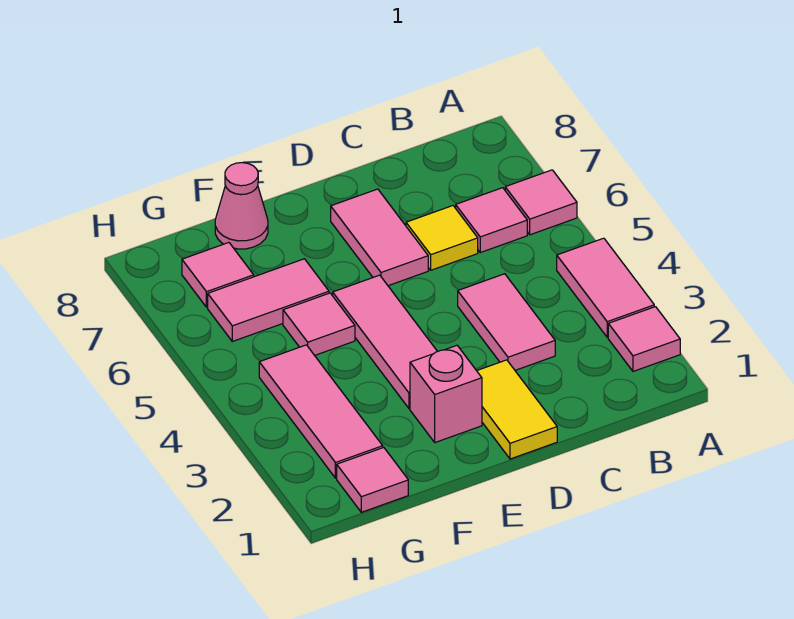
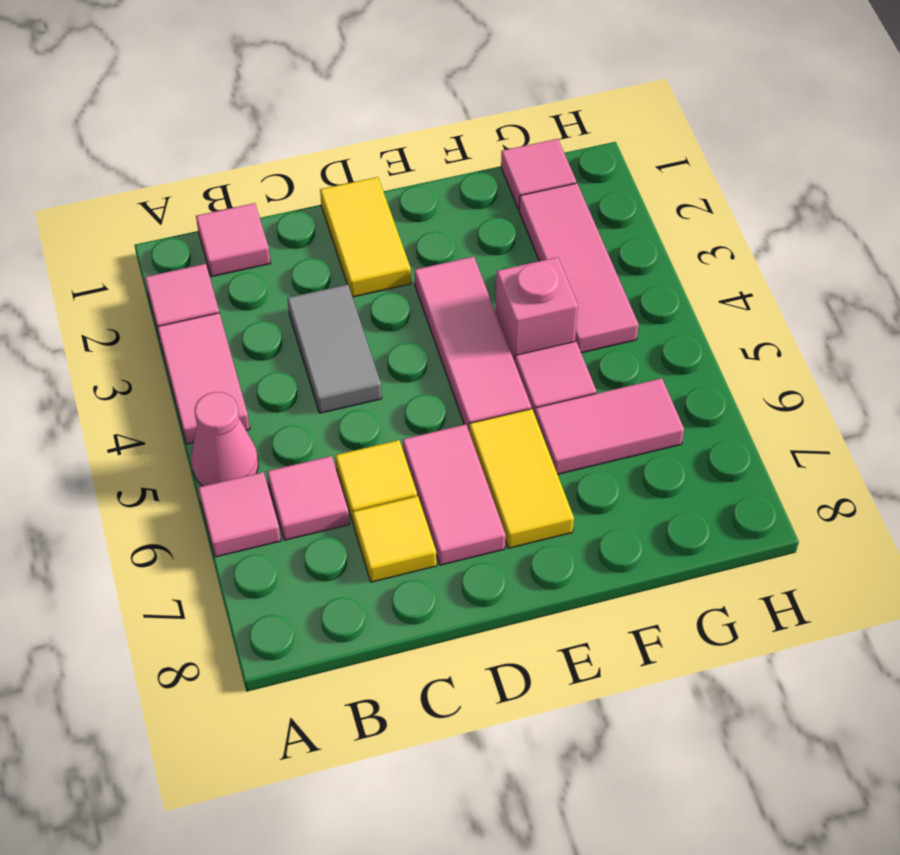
pink tile C3:C4 level 1 -> grey tile C3:C4 level 1
none -> yellow tile C7 level 1
pink brick E2 level 1 -> pink brick F4 level 1
none -> yellow tile E6:E7 level 1
pink cone F8 level 1 -> pink cone A5 level 1
pink tile G7 level 1 -> pink tile B1 level 1

